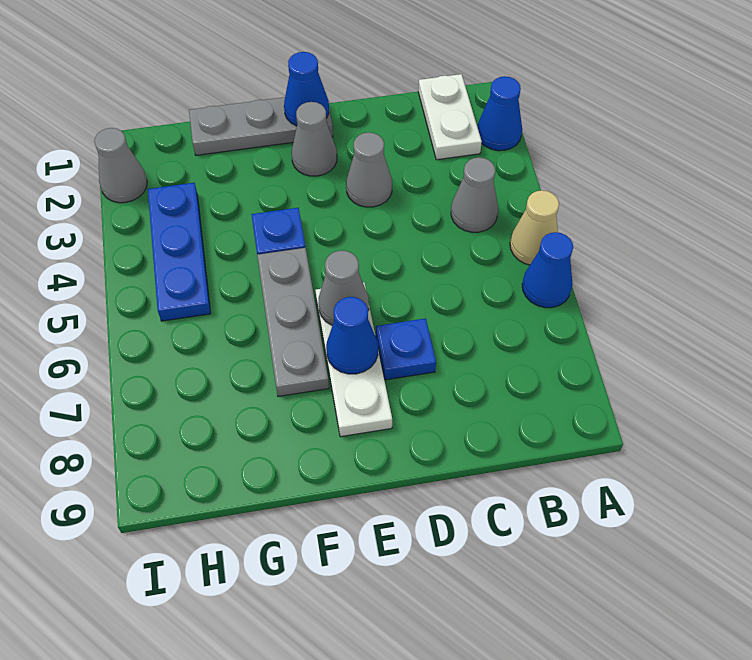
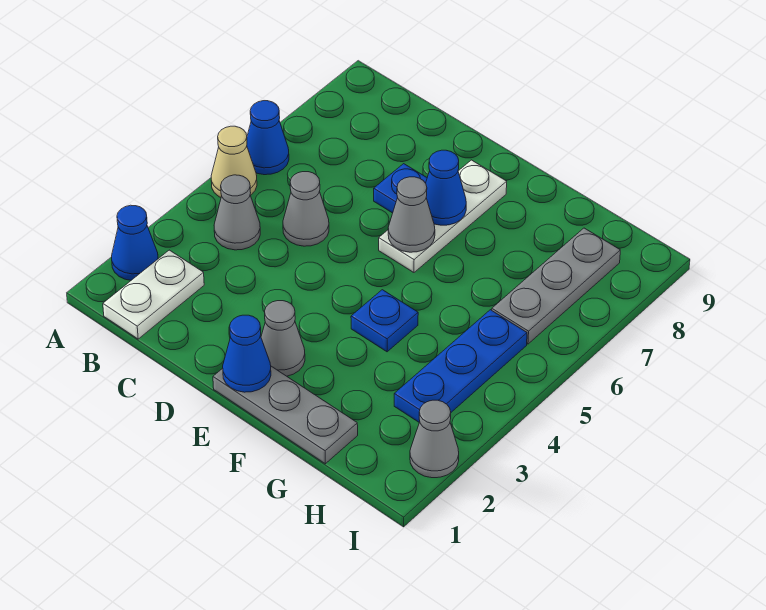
grey cone D3 level 1 -> grey cone C5 level 1
grey plate F5:F7 level 1 -> grey plate H6:H8 level 1

